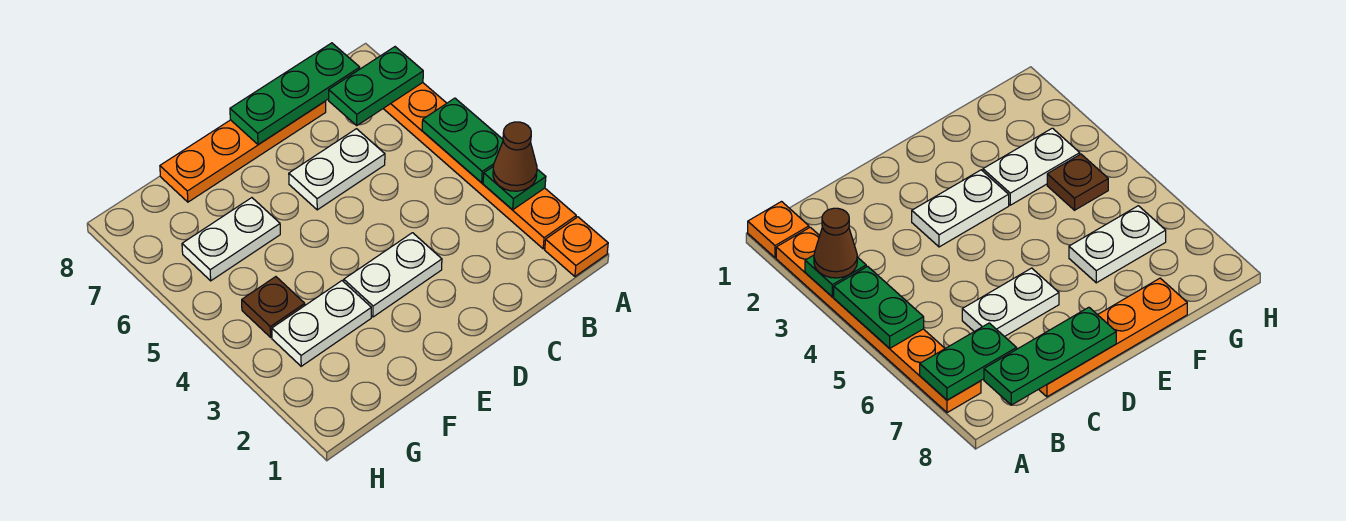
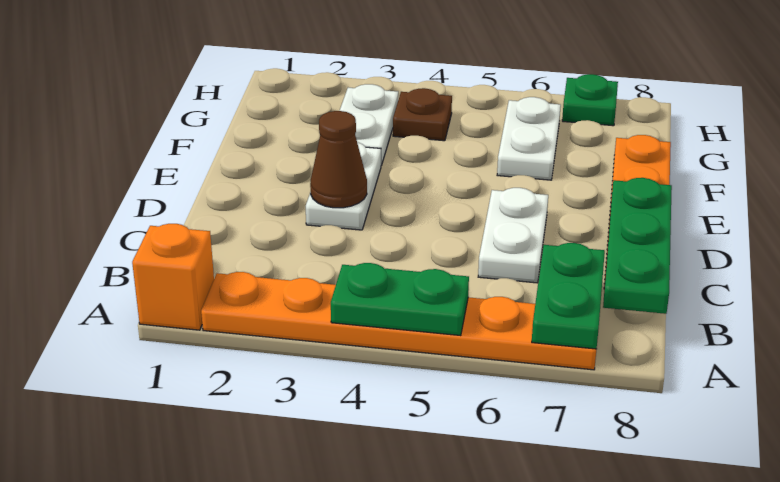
orange plate A1 level 1 -> orange brick A1 level 1
green plate A3 level 2 -> green plate H7 level 1
brown cone A3 level 3 -> brown cone D3 level 2

